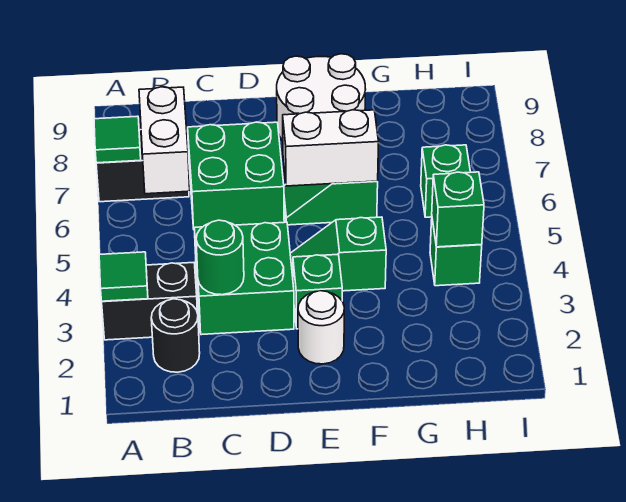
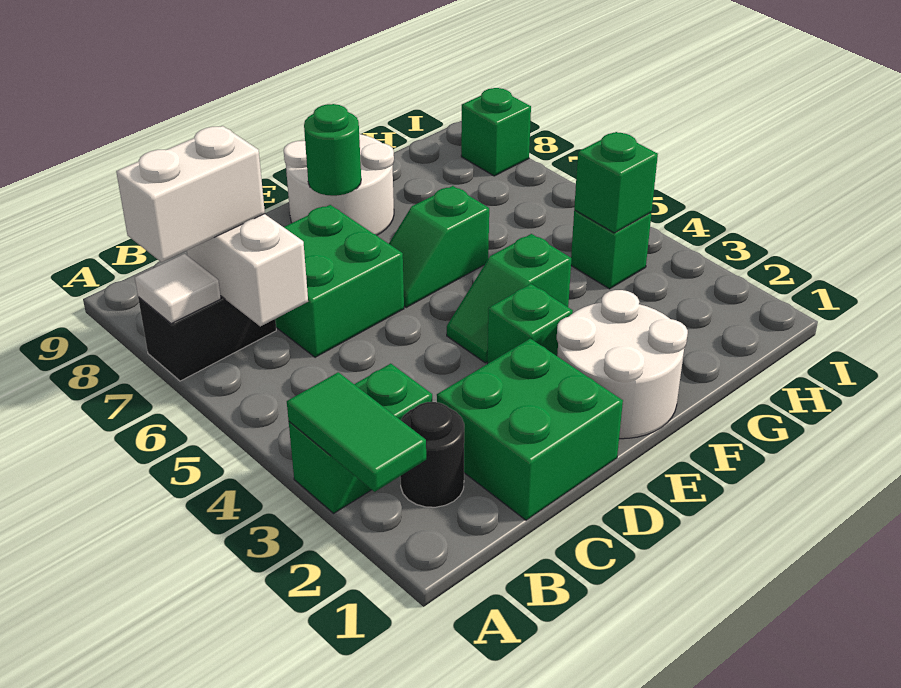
black brick A3:B3 level 1 -> green brick A3:B3 level 1
green tile A3 level 2 -> green tile A2:A3 level 2
green tile A7 level 2 -> white tile A7 level 2
green brick C3:D4 level 1 -> green brick C1:D2 level 1
green round brick C3 level 2 -> green round brick E8 level 2
white round brick E2 level 1 -> white round brick E1:F2 level 1
white brick E6:F6 level 2 -> white brick A7:B7 level 3
green brick H6 level 1 -> green brick I8 level 1

